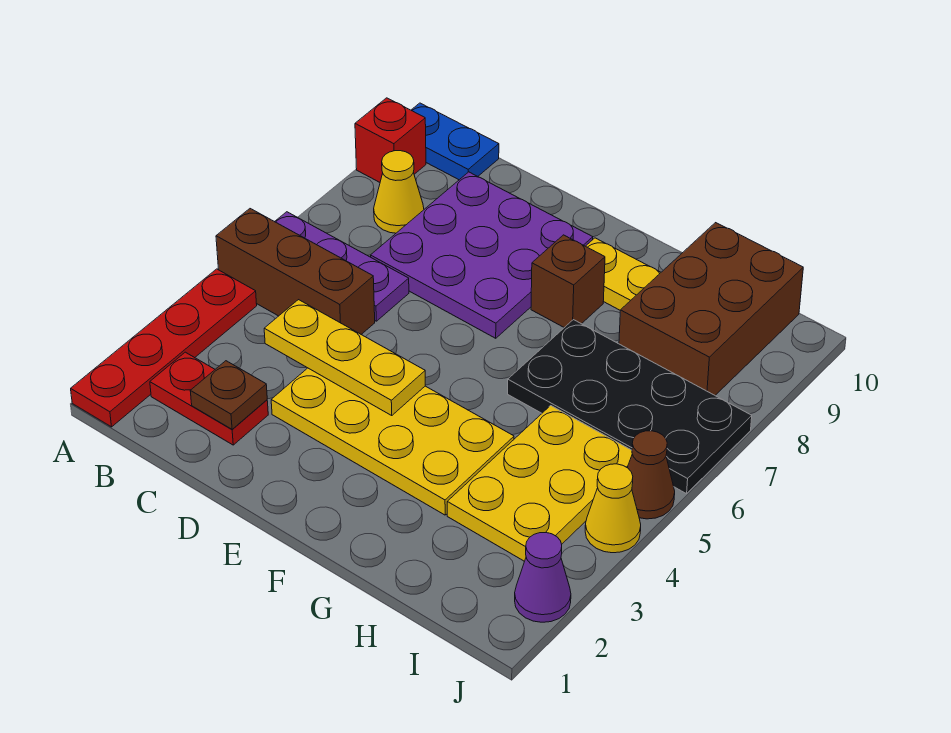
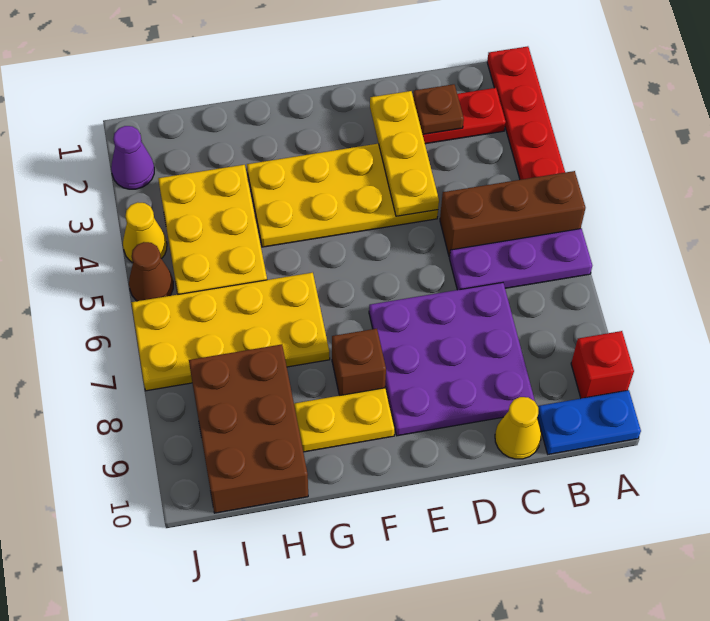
yellow cone B8 level 1 -> yellow cone C10 level 1
yellow plate C4:E4 level 2 -> yellow plate D2:D4 level 2
black plate G6:J7 level 1 -> yellow plate G6:J7 level 1

